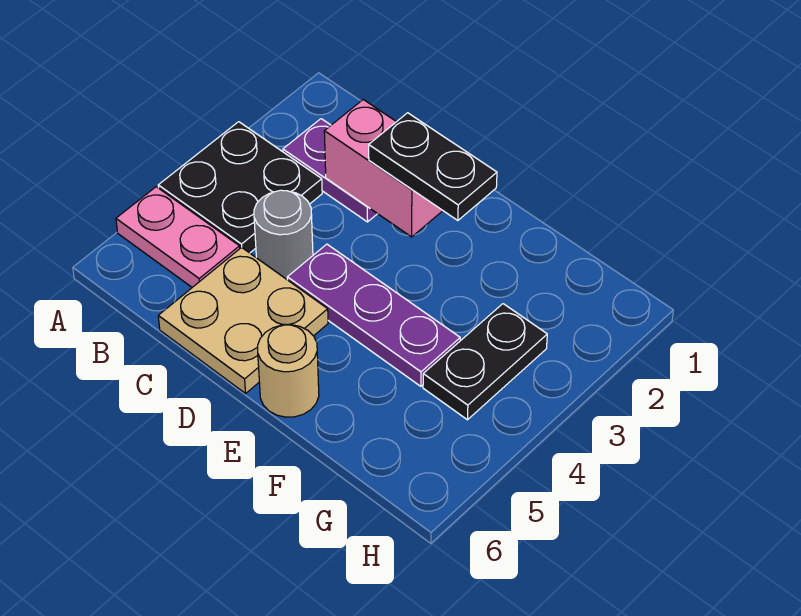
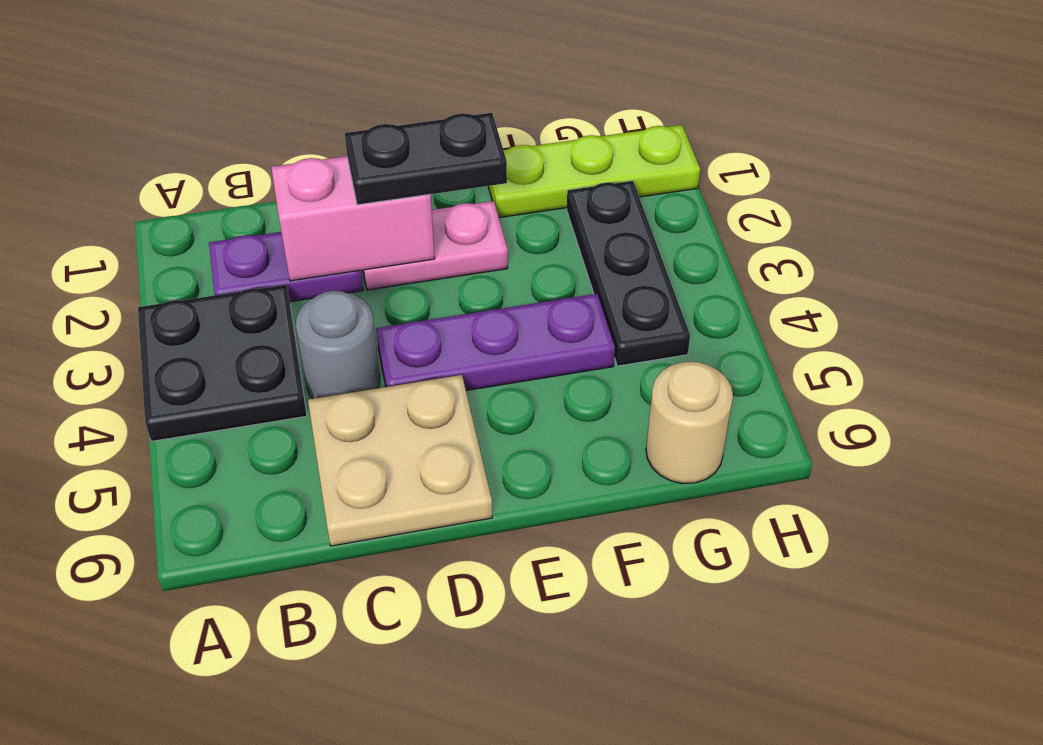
pink plate A5:B5 level 1 -> pink plate D2:E2 level 1
tan round brick E6 level 1 -> tan round brick G6 level 1
none -> lime plate F1:H1 level 1
black plate G3:G4 level 1 -> black plate G2:G4 level 1

